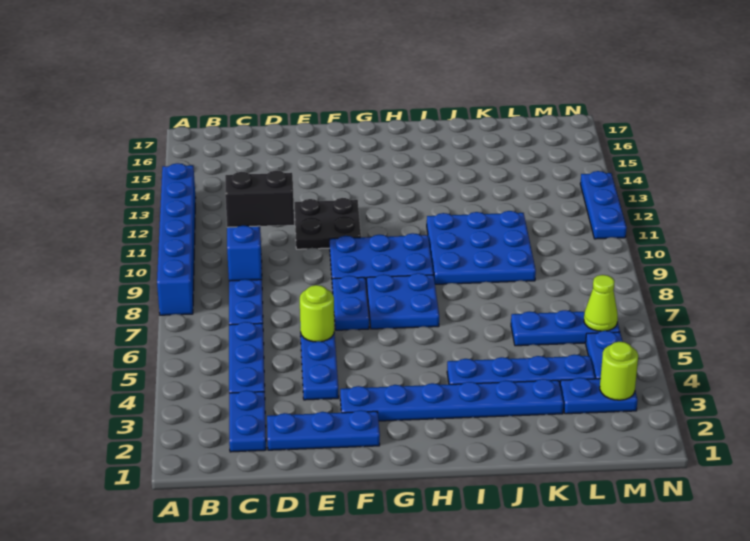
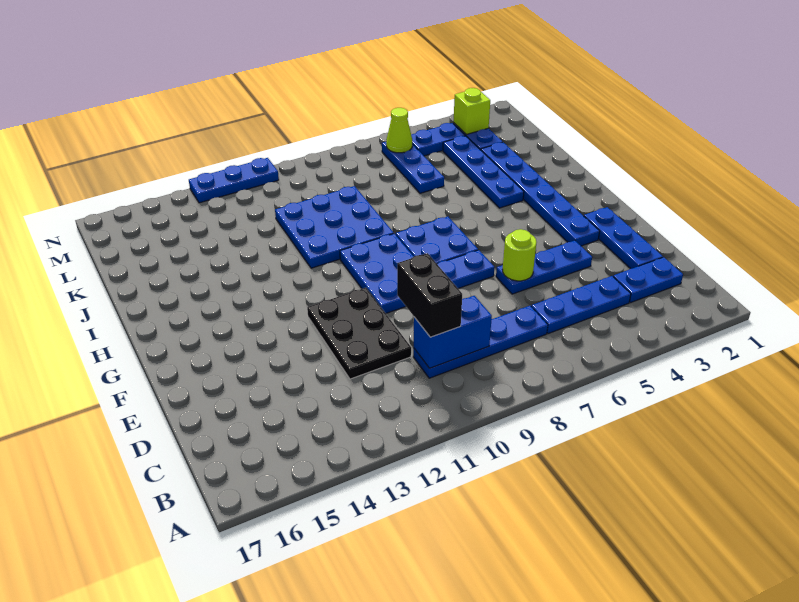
blue brick A8:A13 level 1 -> none
black plate E11:F12 level 1 -> black plate D11:F12 level 1
lime round brick M3 level 2 -> lime brick M3 level 2

